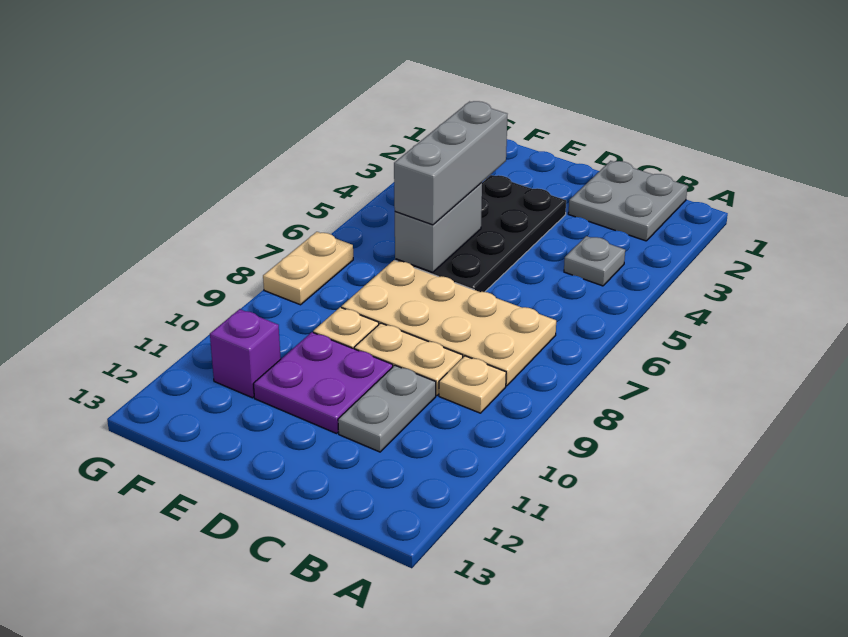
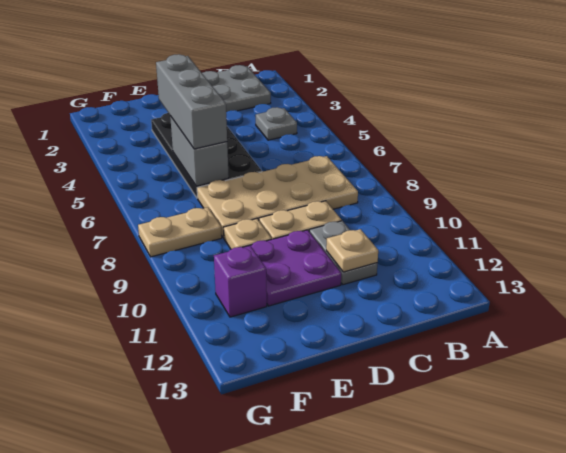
tan plate B9 level 1 -> tan plate C11 level 2
tan plate G7:G8 level 1 -> tan plate F8:G8 level 1

